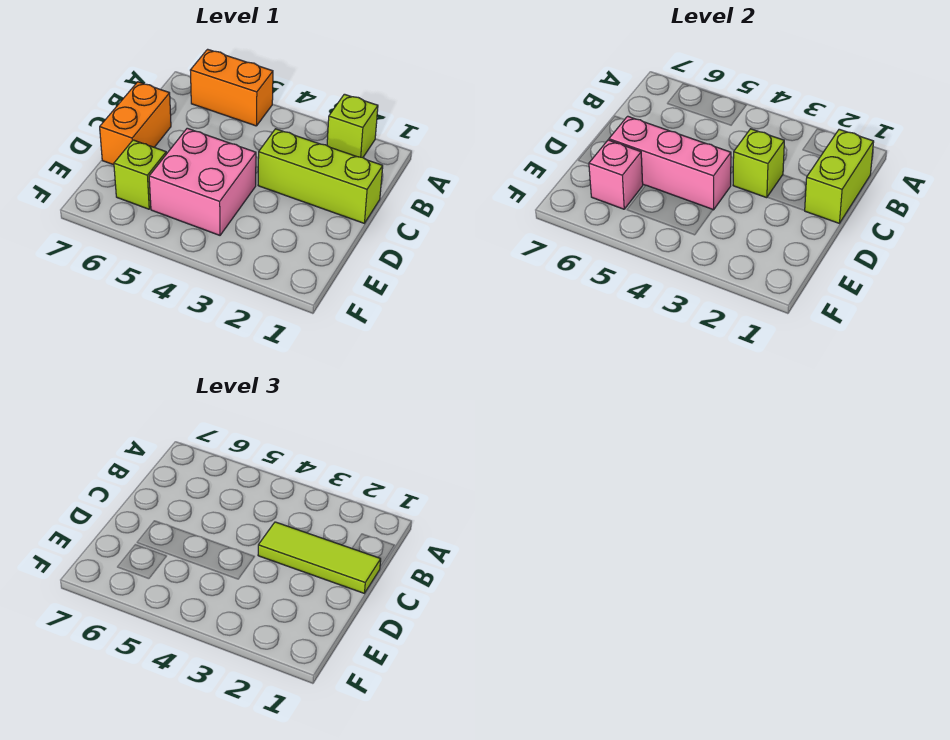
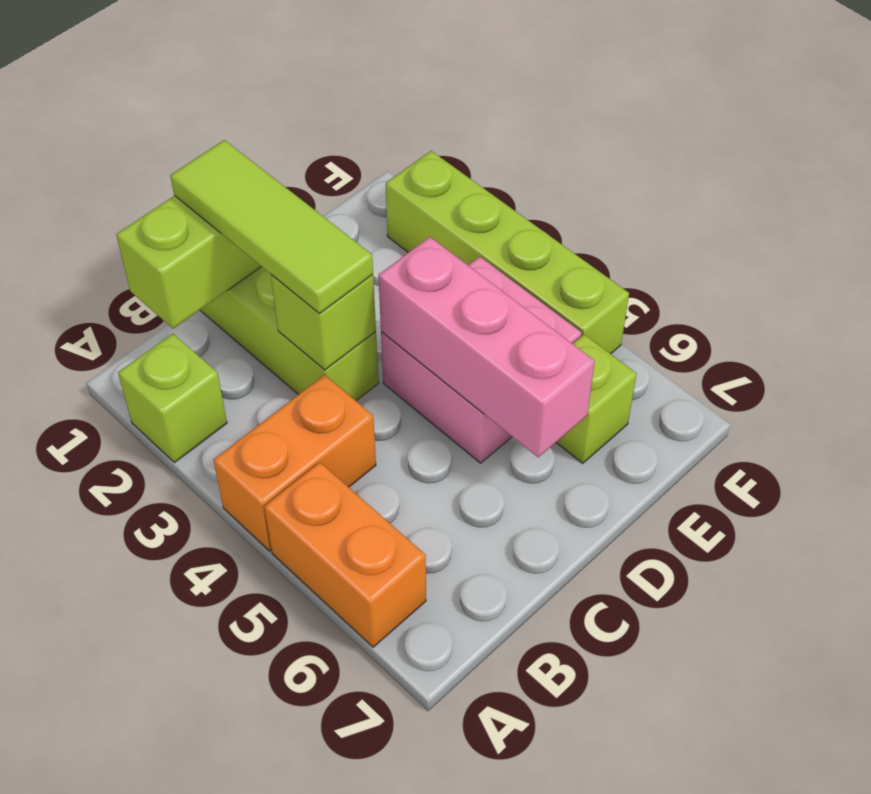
orange brick C7:D7 level 1 -> orange brick A4:B4 level 1
pink brick E6 level 2 -> none
none -> lime brick F2:F5 level 1

